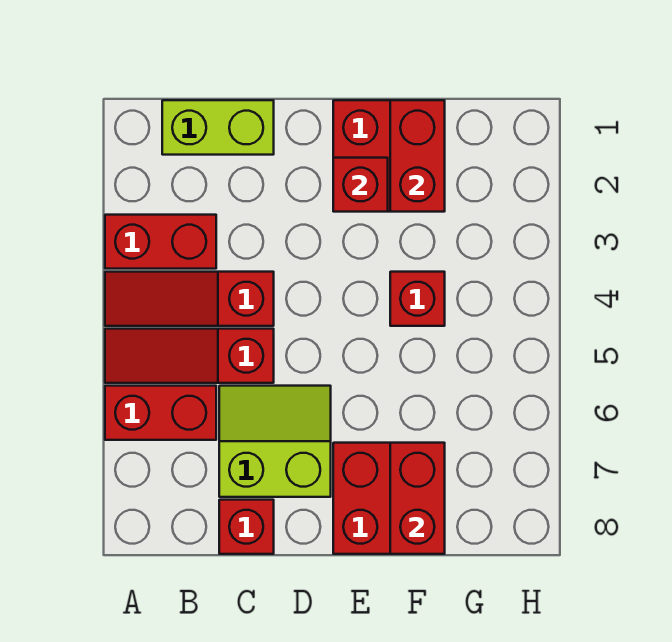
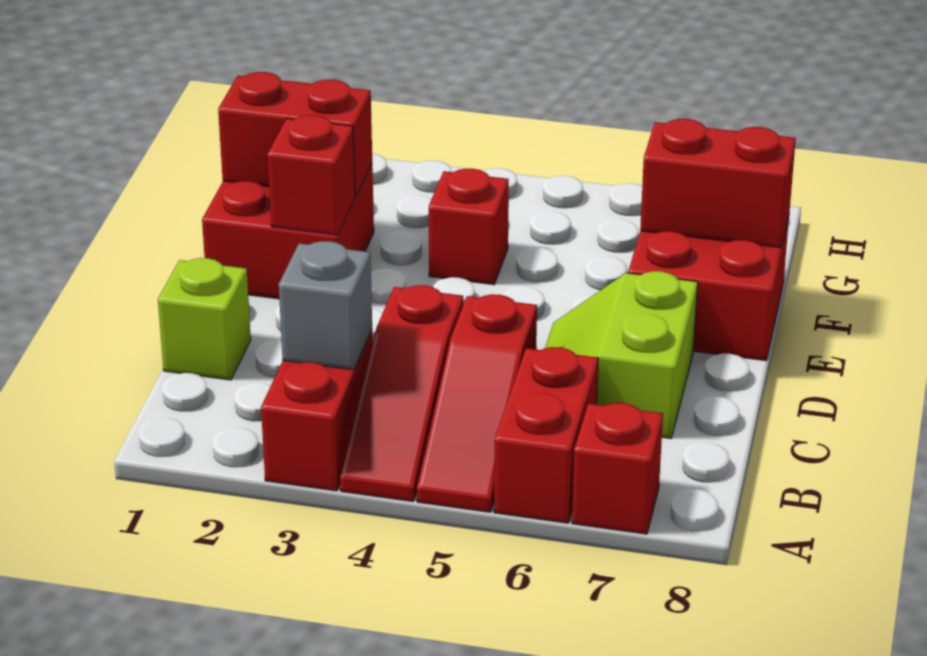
lime brick B1:C1 level 1 -> lime brick C1 level 1
none -> grey brick B3 level 2
red brick C8 level 1 -> red brick A7 level 1

